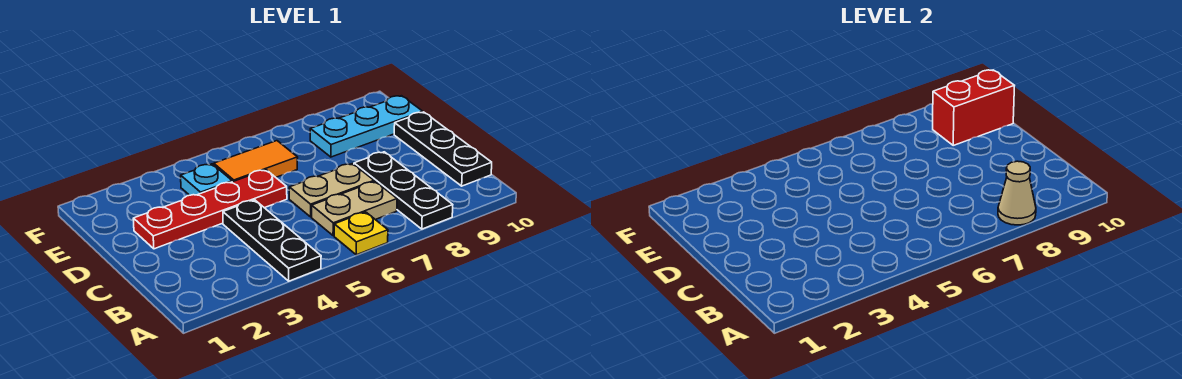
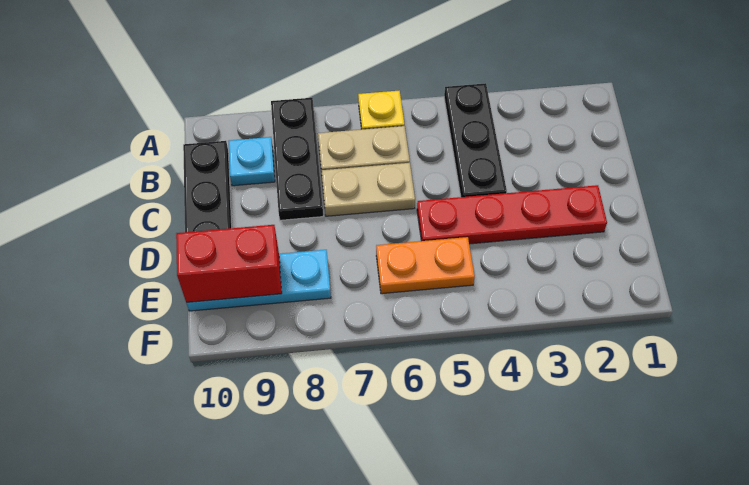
tan cone A8 level 2 -> none
cyan plate E4 level 1 -> cyan plate B9 level 1
orange tile E5:E6 level 1 -> orange plate E5:E6 level 1

